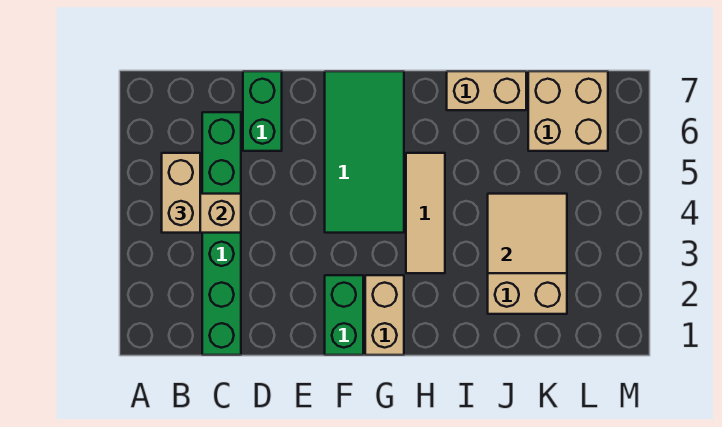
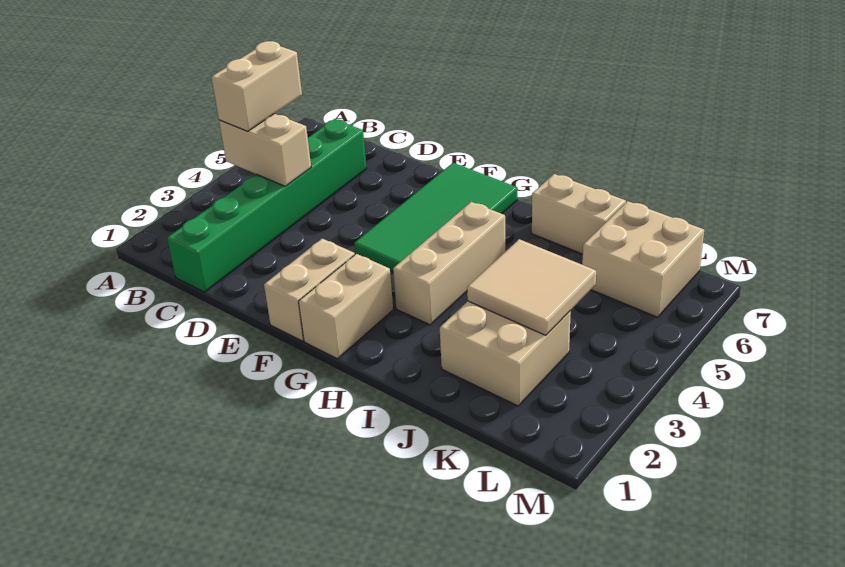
green brick D6:D7 level 1 -> none
green brick F1:F2 level 1 -> tan brick F1:F2 level 1
tan tile H3:H5 level 1 -> tan brick H3:H5 level 1

